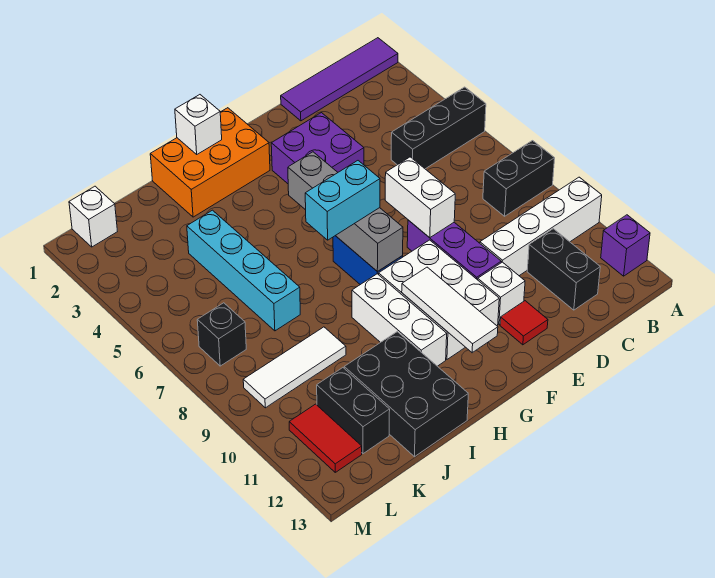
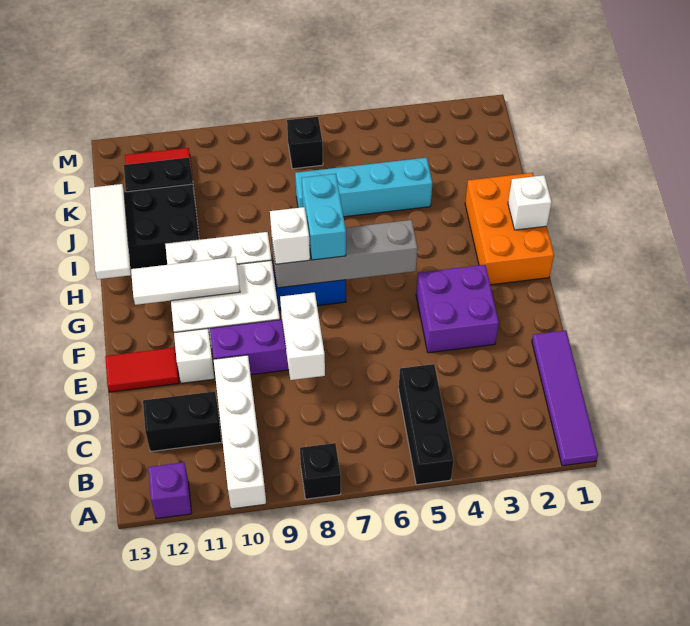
black brick A8:B8 level 1 -> black brick A8 level 1
white brick E7:E8 level 2 -> white brick D8:E8 level 2
red tile E12 level 1 -> red tile E12:E13 level 1
white tile J9:L9 level 1 -> white tile H13:J13 level 2
white brick L1 level 1 -> white brick G8 level 3

